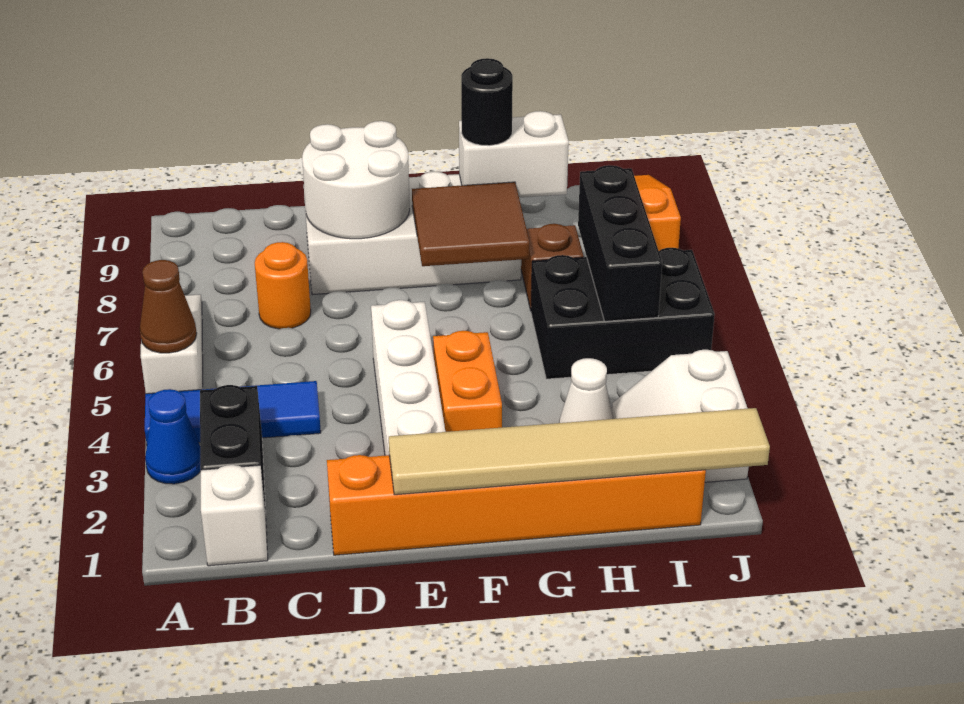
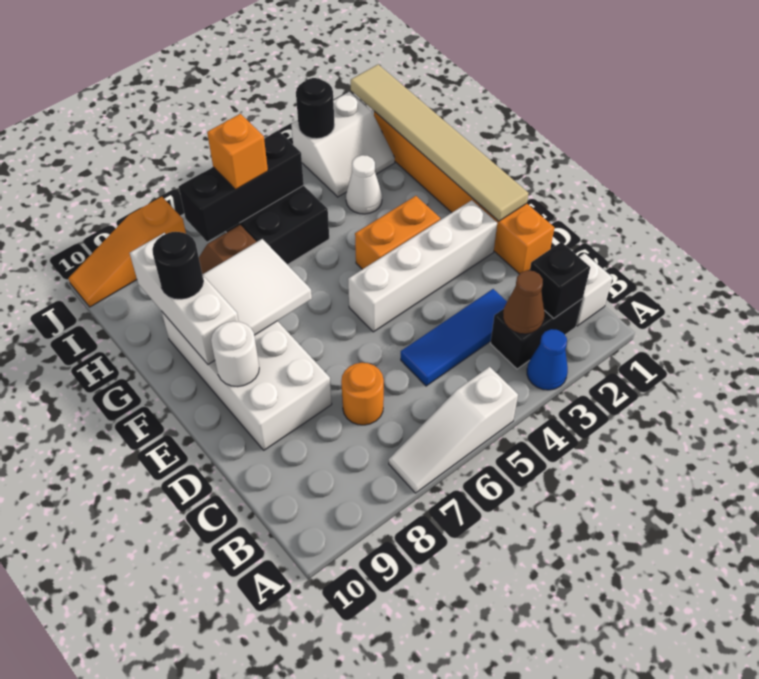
blue tile A4:C4 level 1 -> blue tile C3:C5 level 1
brown cone A5 level 2 -> brown cone B3 level 2
none -> black brick B2 level 2
white round brick D8:E9 level 2 -> white round brick E9 level 2
brown tile F7:G8 level 2 -> white tile F7:G8 level 2
white brick G9:H9 level 2 -> white brick F9:H9 level 2
none -> orange brick I6 level 3
none -> black round brick J3 level 2

